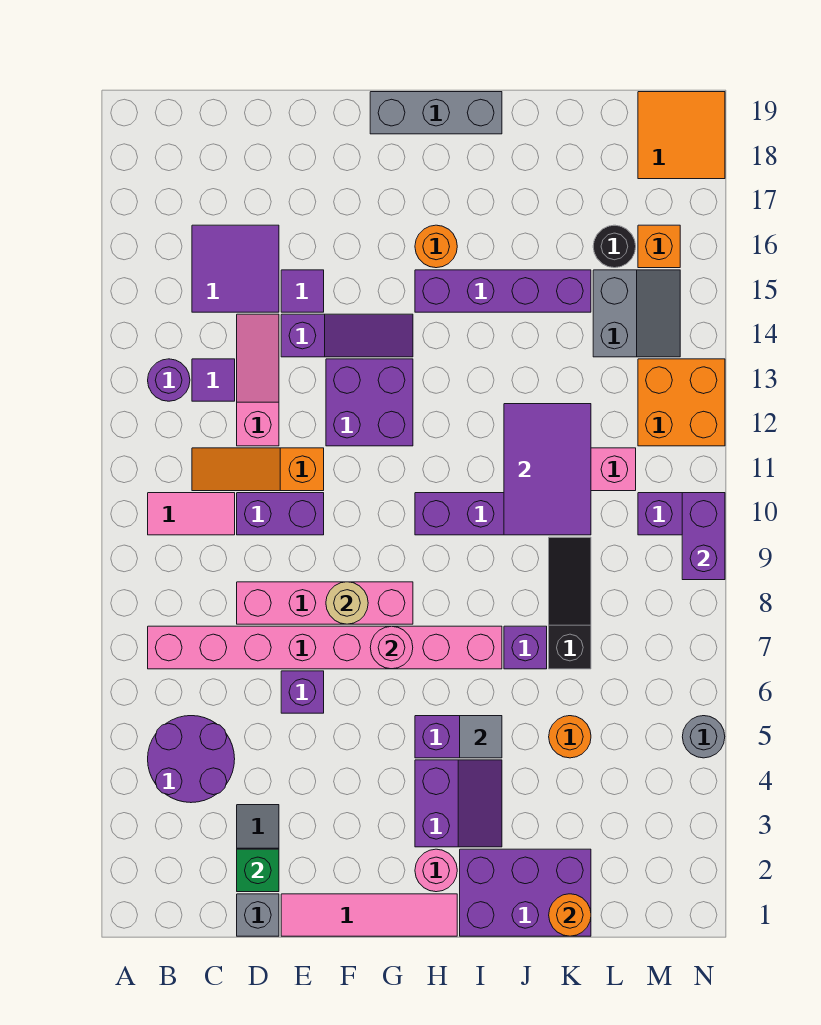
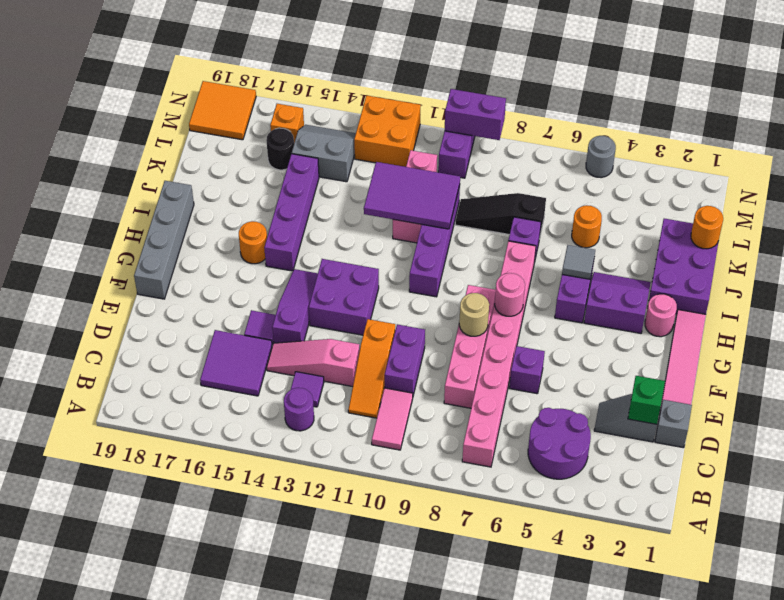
grey brick G19:I19 level 1 -> grey brick F19:I19 level 1

